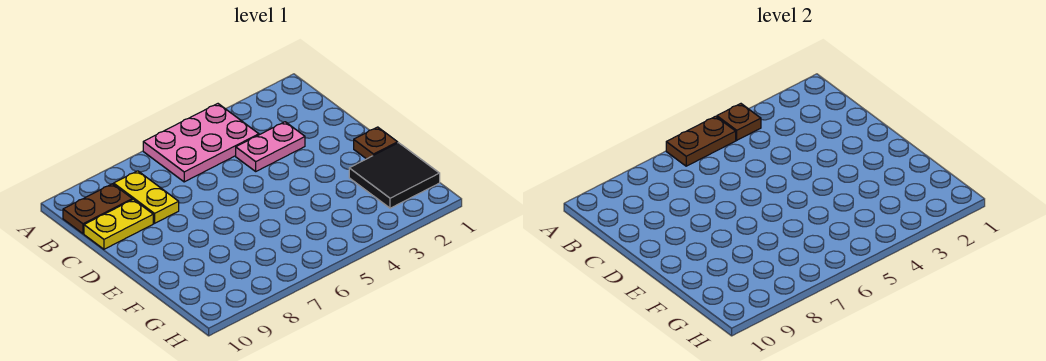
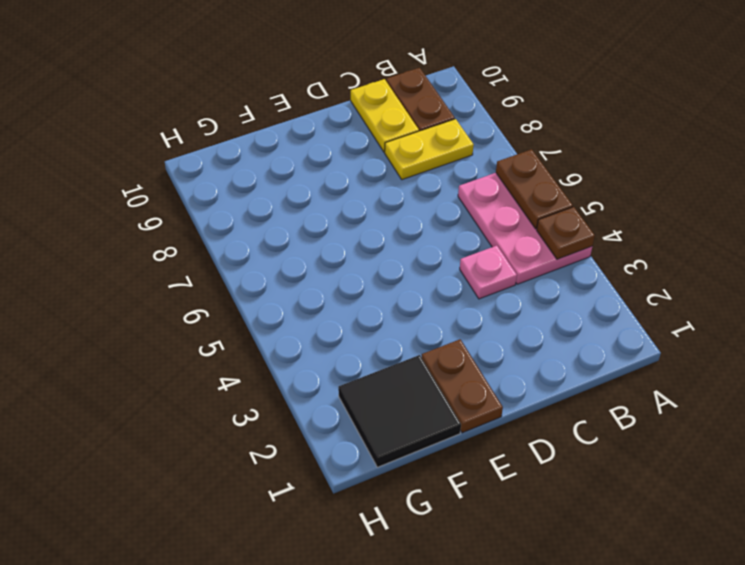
pink plate C3:C4 level 1 -> pink plate C4 level 1
brown plate E1 level 1 -> brown plate E1:E2 level 1

